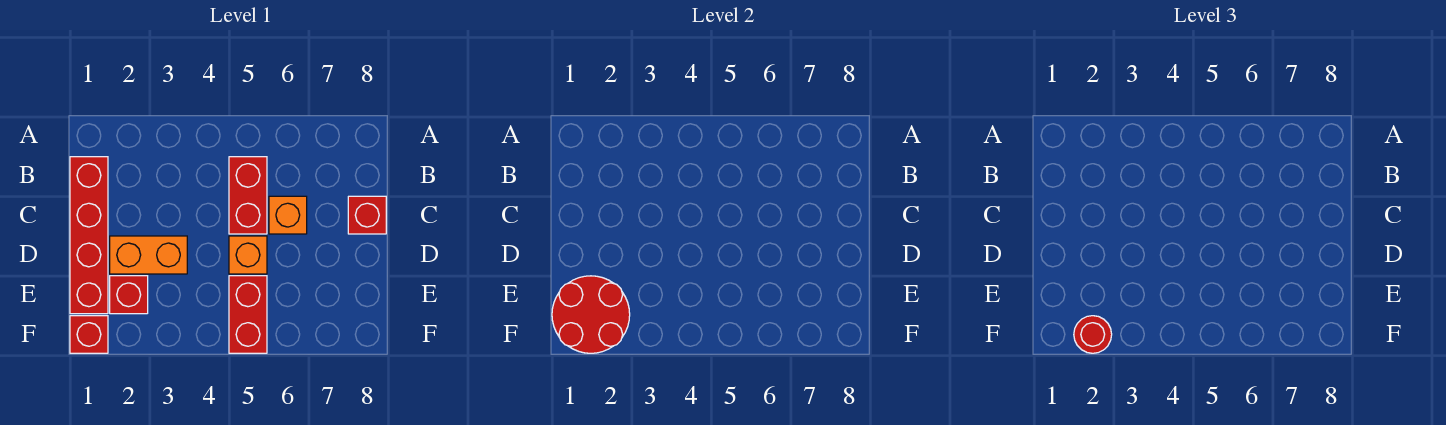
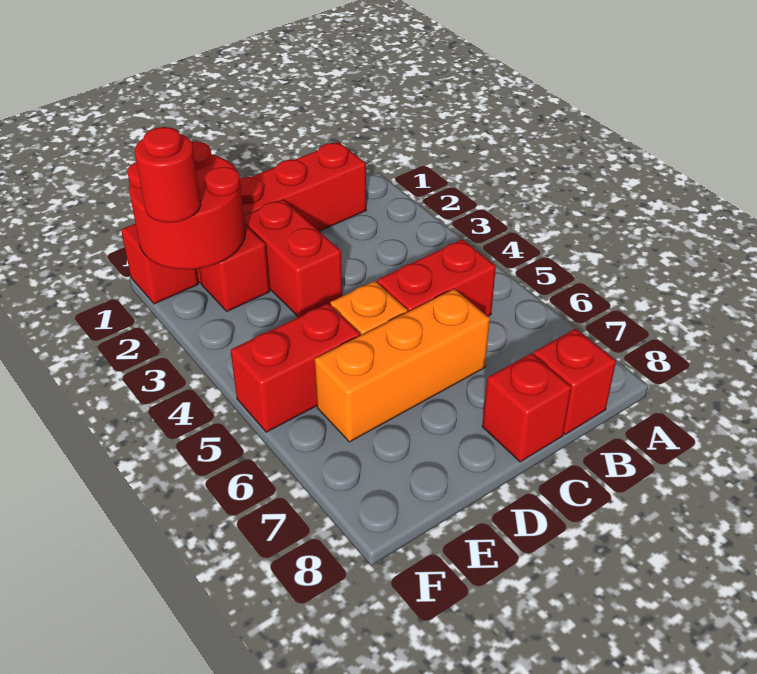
none -> red brick B8 level 1
orange brick C6 level 1 -> orange brick C6:E6 level 1
orange brick D2:D3 level 1 -> red brick D2:D3 level 1

